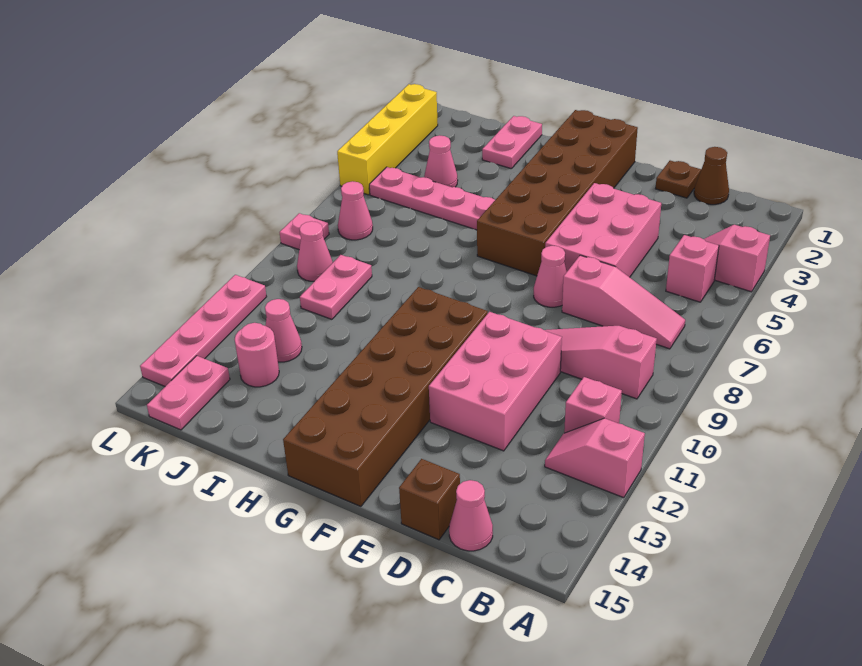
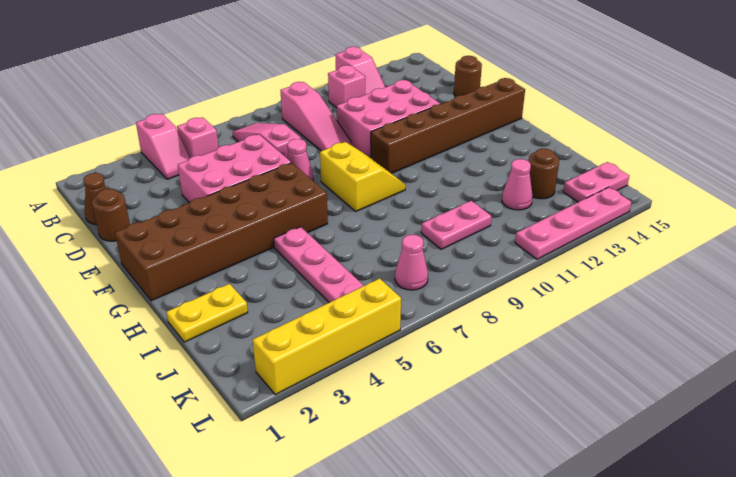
pink cone C15 level 1 -> none
brown plate D1 level 1 -> brown round brick D1 level 1
brown brick D15 level 1 -> brown round brick D15 level 1
none -> yellow slope F8:G9 level 1 top 8
brown brick F10:G15 level 1 -> brown brick F10:F15 level 1
pink plate I1:I2 level 1 -> yellow plate I1:I2 level 1
pink cone J4 level 1 -> none
pink round brick J13 level 1 -> brown round brick J13 level 1
pink cone K9 level 1 -> none
pink plate L8 level 1 -> none

